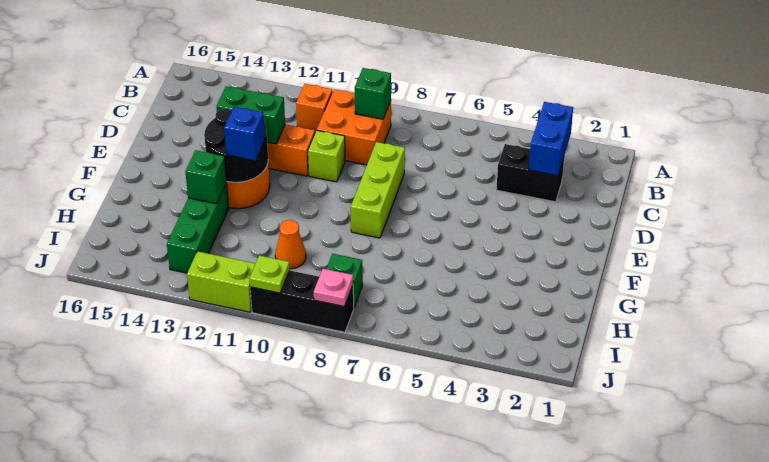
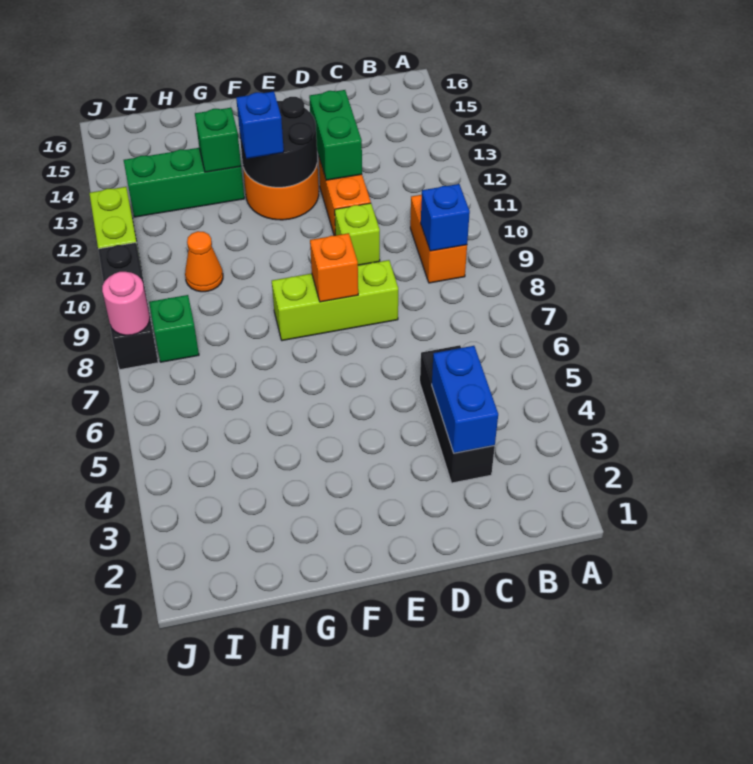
blue brick B3:C3 level 2 -> blue brick C3:C4 level 2
orange brick B9:C10 level 1 -> orange brick B9:B10 level 1
green brick B9 level 2 -> blue brick B9 level 2
orange brick B11 level 1 -> orange brick E8 level 2
black brick C3:C4 level 1 -> black brick C3:C5 level 1
pink plate J8 level 2 -> pink round brick J8 level 2
lime plate J10 level 2 -> none

